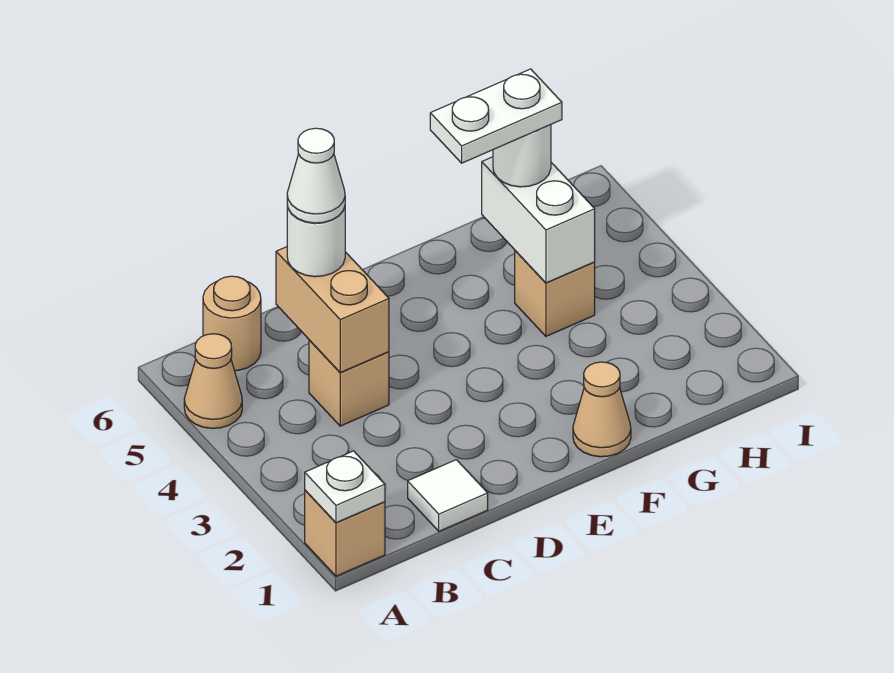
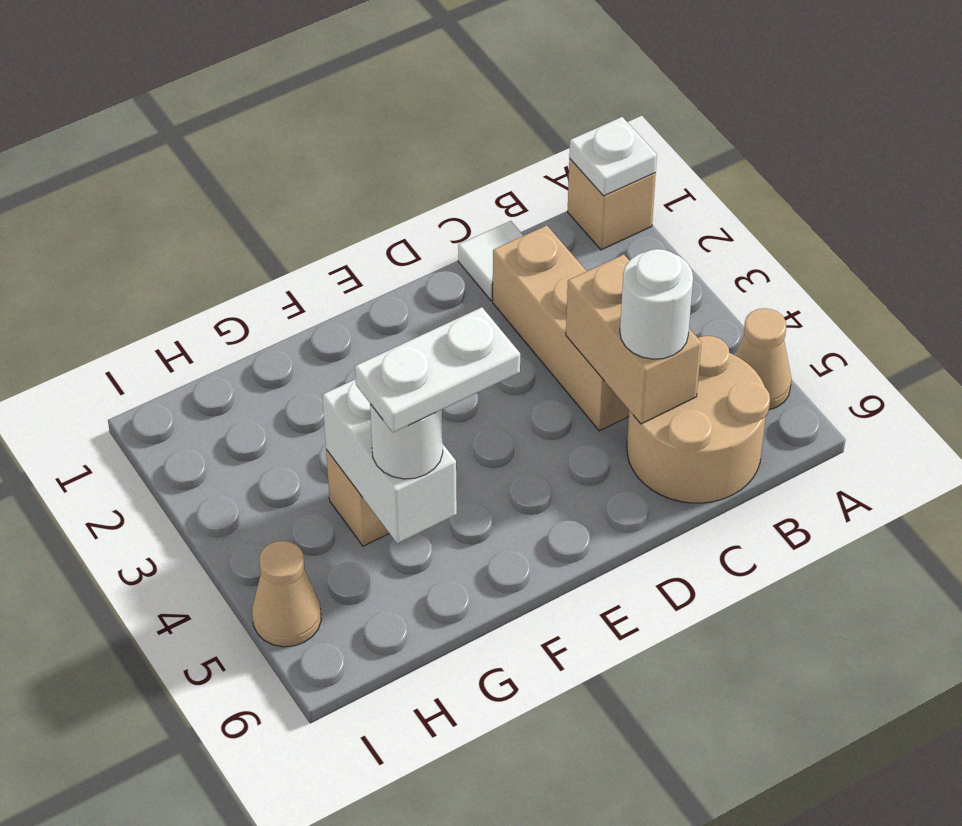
tan round brick B6 level 1 -> tan round brick B5:C6 level 1
tan brick C4 level 1 -> tan brick C2:C4 level 1
white cone C5 level 4 -> none
tan cone F1 level 1 -> tan cone I5 level 1

